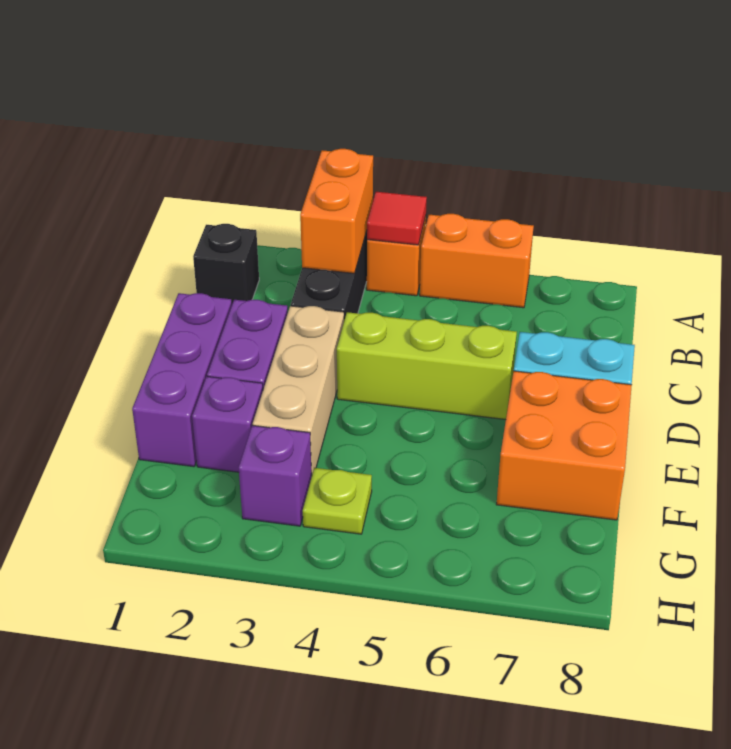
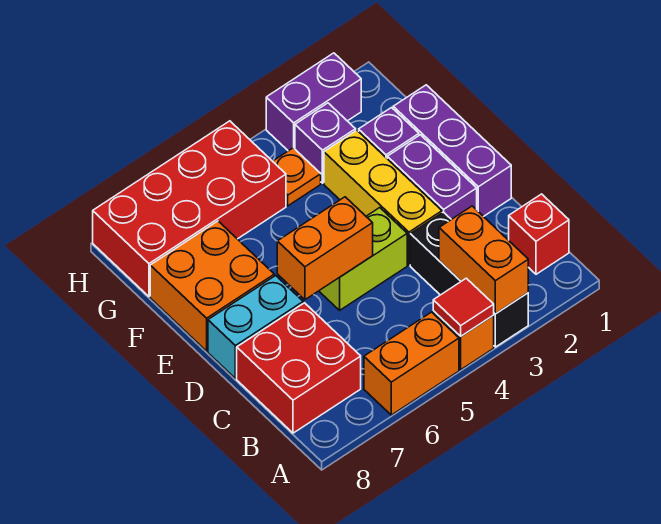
black brick B1 level 1 -> red brick B1 level 1
none -> red brick B7:C8 level 1
tan brick D3:F3 level 1 -> yellow brick D3:F3 level 1
lime brick D4:D6 level 1 -> lime brick D4:D5 level 1
none -> orange brick D5:D6 level 2
lime plate G4 level 1 -> orange plate G4 level 1
none -> red brick G5:H8 level 1
none -> purple brick H2:H3 level 1

